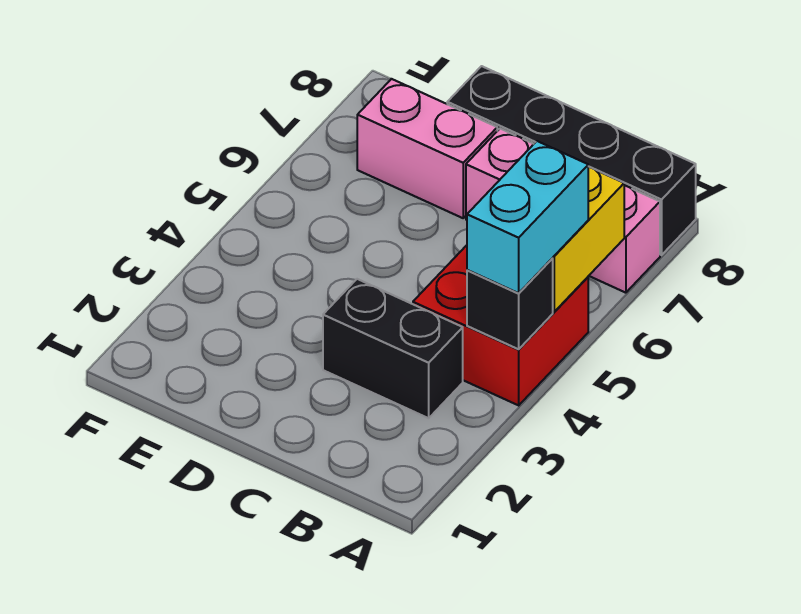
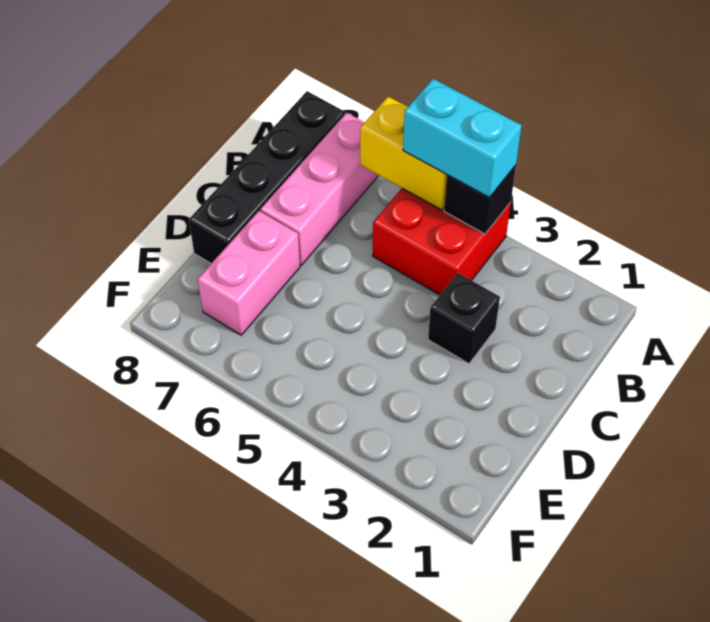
black brick B3:C3 level 1 -> black brick C3 level 1

